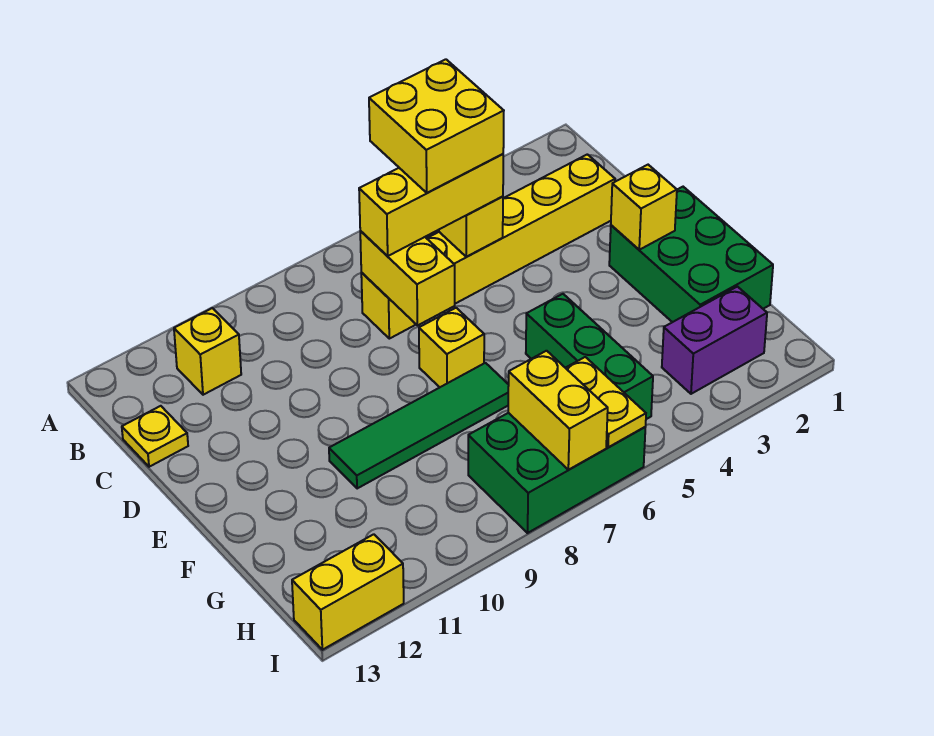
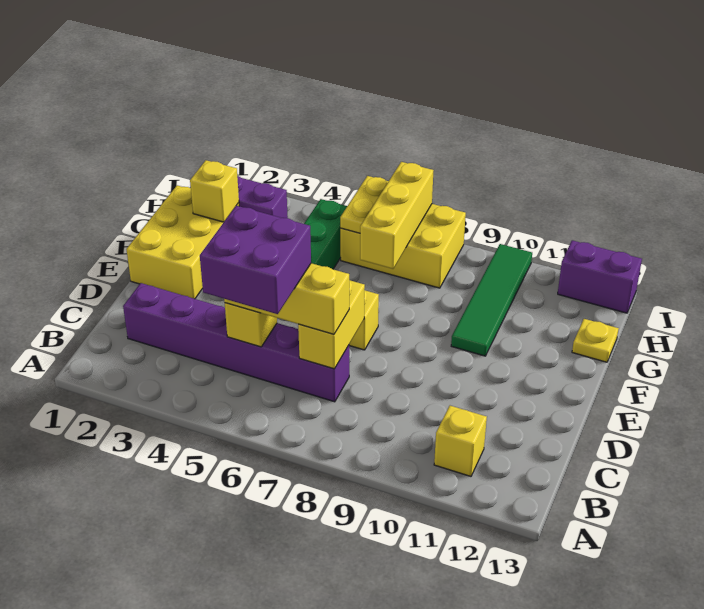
yellow brick B5:C6 level 4 -> purple brick B5:C6 level 4
yellow brick C2:C7 level 1 -> purple brick C2:C7 level 1
yellow plate C13 level 1 -> yellow plate G13 level 1
green brick E1:G2 level 1 -> yellow brick E1:G2 level 1
yellow brick E2 level 2 -> yellow brick G2 level 2
green tile F7:F10 level 1 -> green tile F10:I10 level 1
green brick H6:I8 level 1 -> yellow brick H6:I8 level 1
yellow brick H7:I7 level 2 -> yellow brick G7:I7 level 2
yellow brick I12:I13 level 1 -> purple brick I12:I13 level 1

